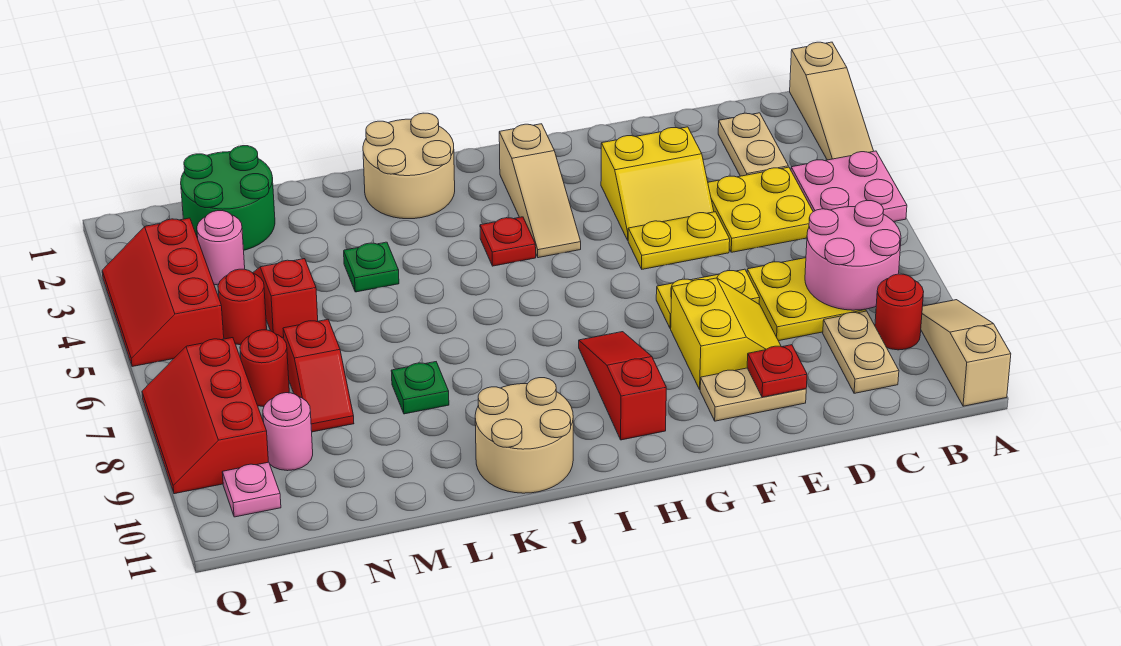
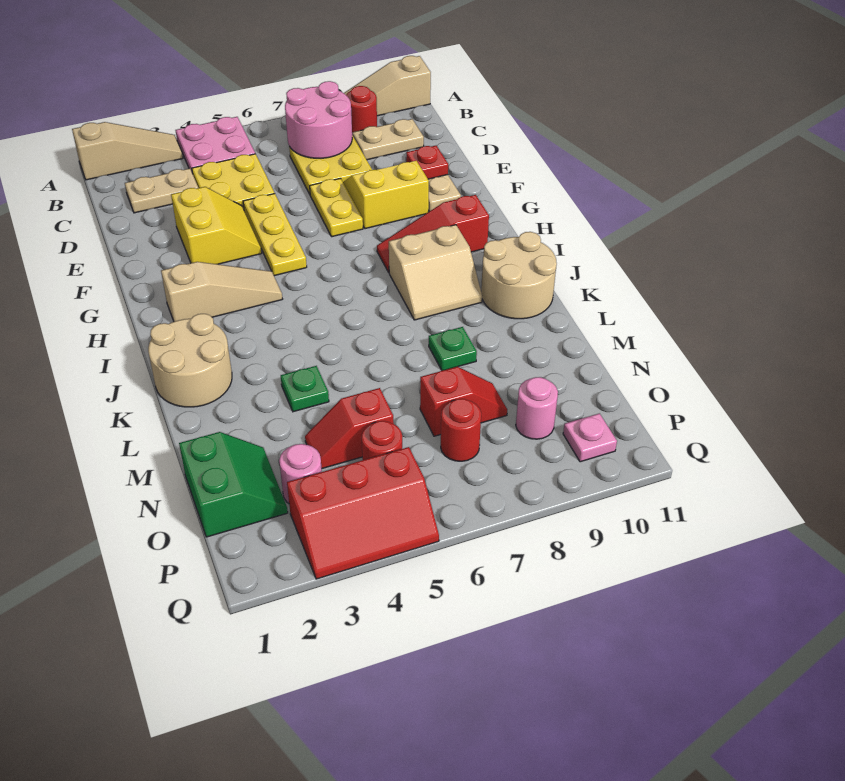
yellow plate E5:F5 level 1 -> yellow plate E5:G5 level 1
red plate I4 level 1 -> none
none -> tan slope I8:J9 level 1 top I
green round brick N1:O2 level 1 -> green slope N1:O2 level 1 top 1
red slope P7:Q9 level 1 top P -> none

